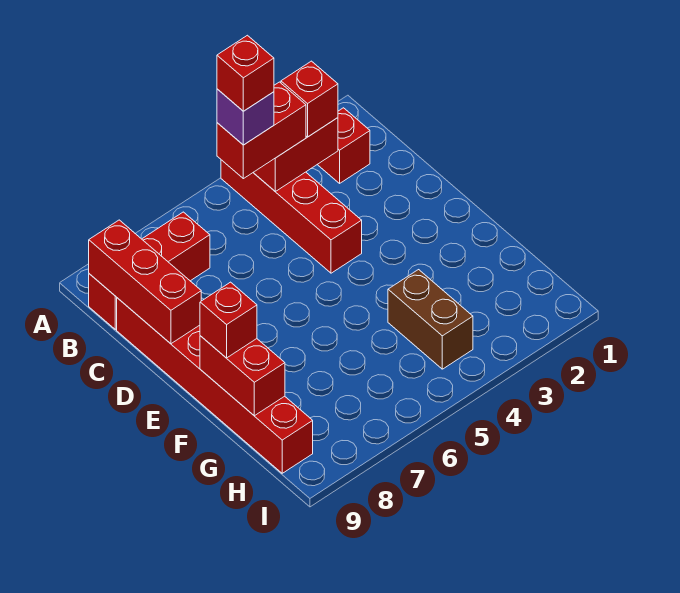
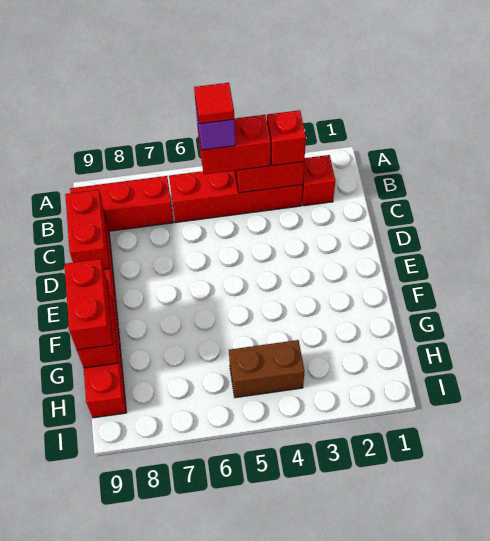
red brick A4:D4 level 1 -> red brick B3:B6 level 1
red brick B5 level 5 -> red tile B5 level 5
red brick B9:D9 level 2 -> red brick C9:D9 level 2
red brick F9 level 3 -> red brick F9:G9 level 3
brown brick G4:H4 level 1 -> brown brick H4:H5 level 1

